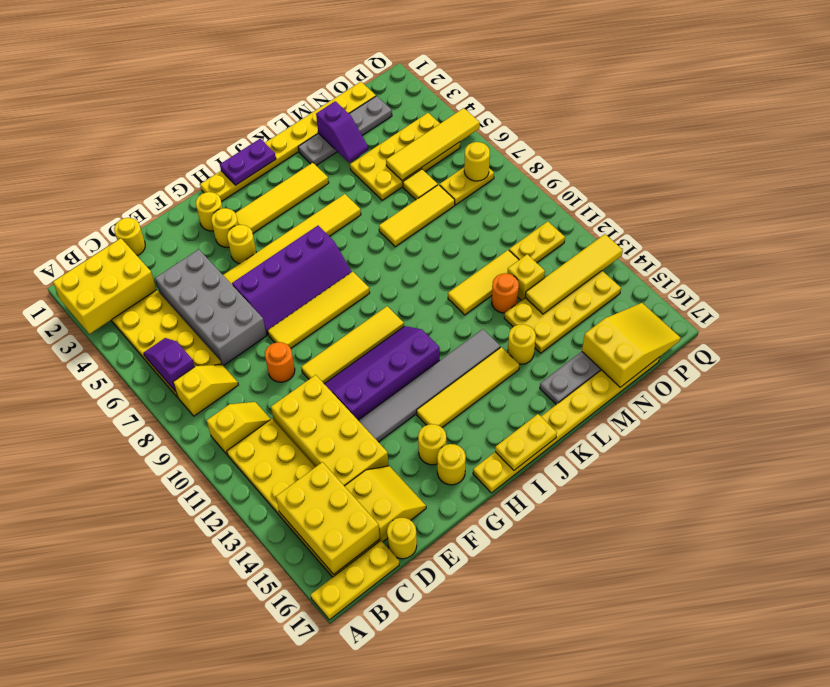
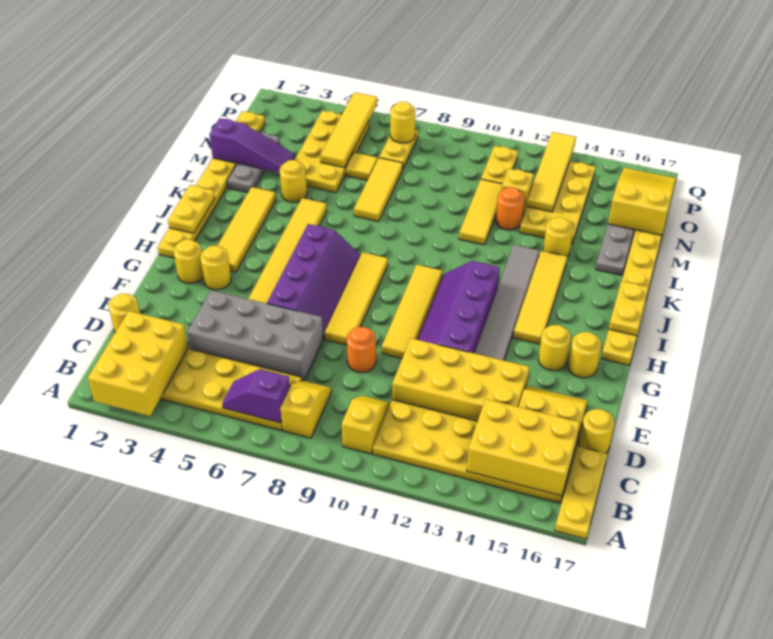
yellow round brick G4 level 1 -> yellow round brick L4 level 1
purple plate I1:J1 level 2 -> yellow plate I1:J1 level 2
grey plate L2:O2 level 1 -> grey plate L2:N2 level 1
purple slope M2:M3 level 2 top 2 -> purple slope M1:M3 level 2 top 1

